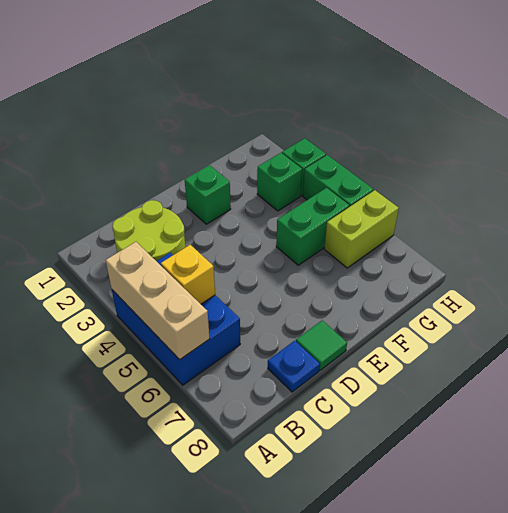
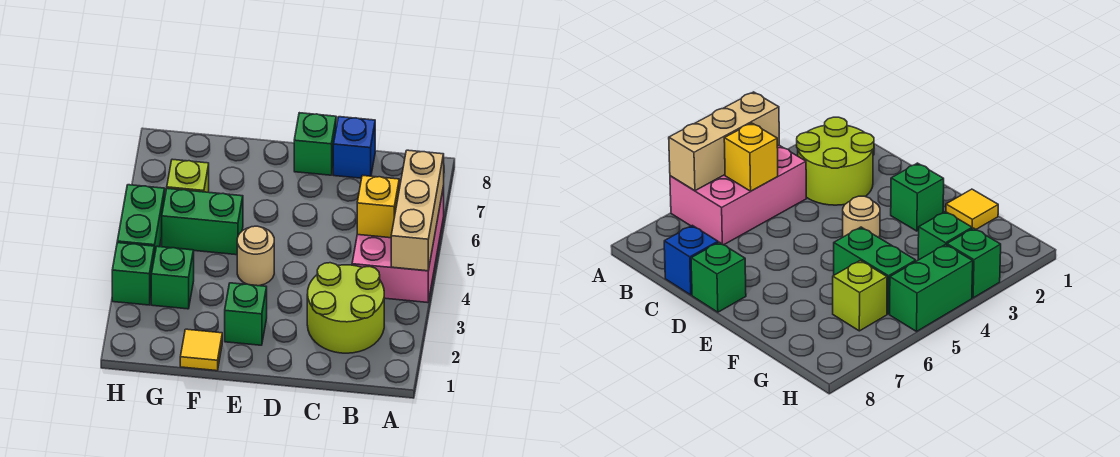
blue brick A4:B6 level 1 -> pink brick A4:B6 level 1
blue plate C8 level 1 -> blue brick C8 level 1
green tile D8 level 1 -> green brick D8 level 1
none -> tan round brick E4 level 1
none -> yellow tile F1 level 1
lime brick G6:H6 level 1 -> lime brick G6 level 1

